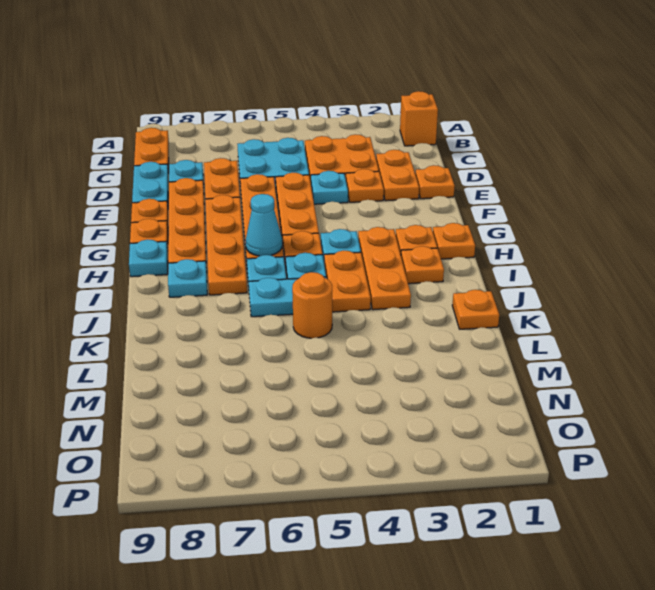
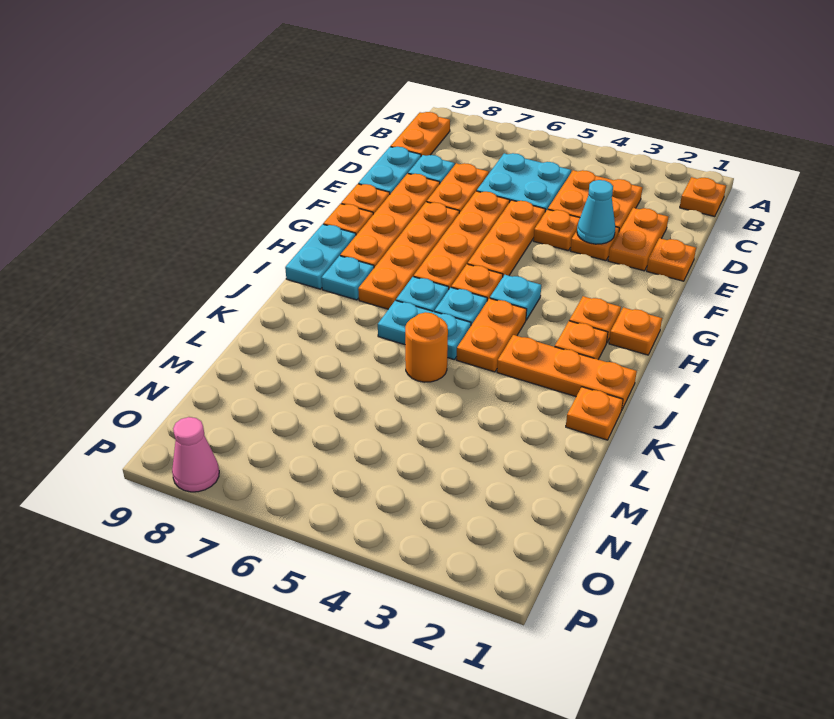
orange brick B1 level 1 -> orange plate B1 level 1
cyan plate E4 level 1 -> orange plate E4 level 1
orange plate H3:J3 level 1 -> orange plate J1:J3 level 1
cyan cone H6 level 2 -> cyan cone E3 level 2
cyan plate H9 level 1 -> cyan plate H9:I9 level 1
none -> pink cone P8 level 1

